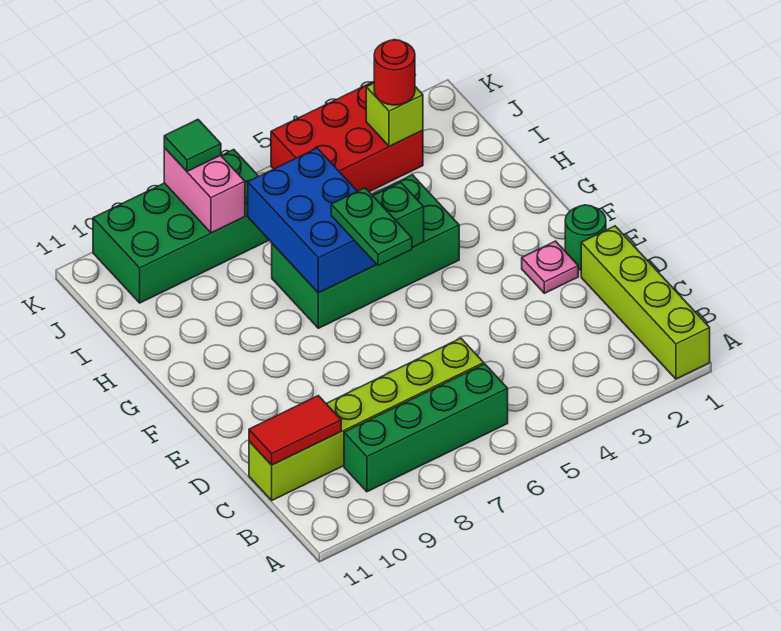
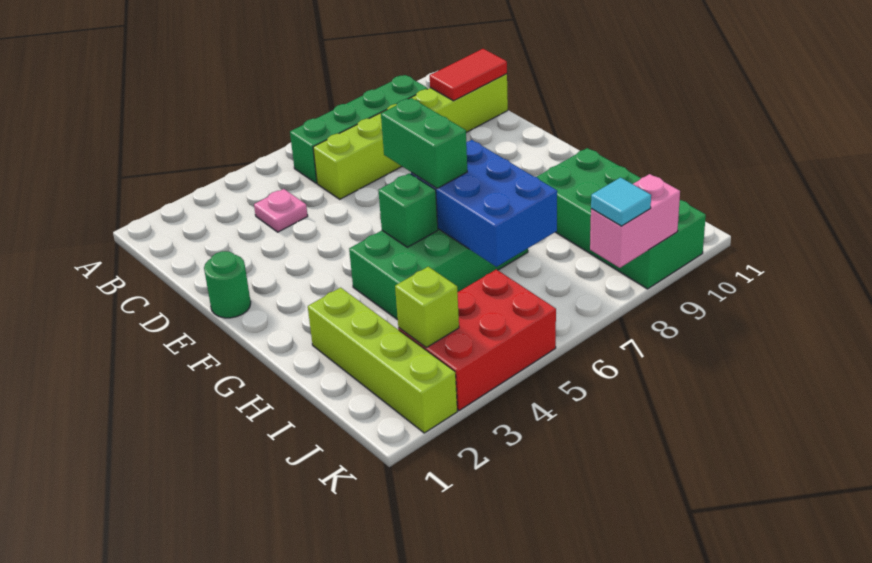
lime brick A1:D1 level 1 -> lime brick H2:K2 level 1
pink plate E2 level 1 -> pink plate C4 level 1
green plate F6:G6 level 3 -> green brick F6:G6 level 3
red round brick J3 level 3 -> none
green brick J7:K10 level 1 -> green brick H9:K10 level 1
pink brick J8:K8 level 2 -> pink brick K8:K9 level 2
green tile K8 level 3 -> cyan tile K8 level 3

